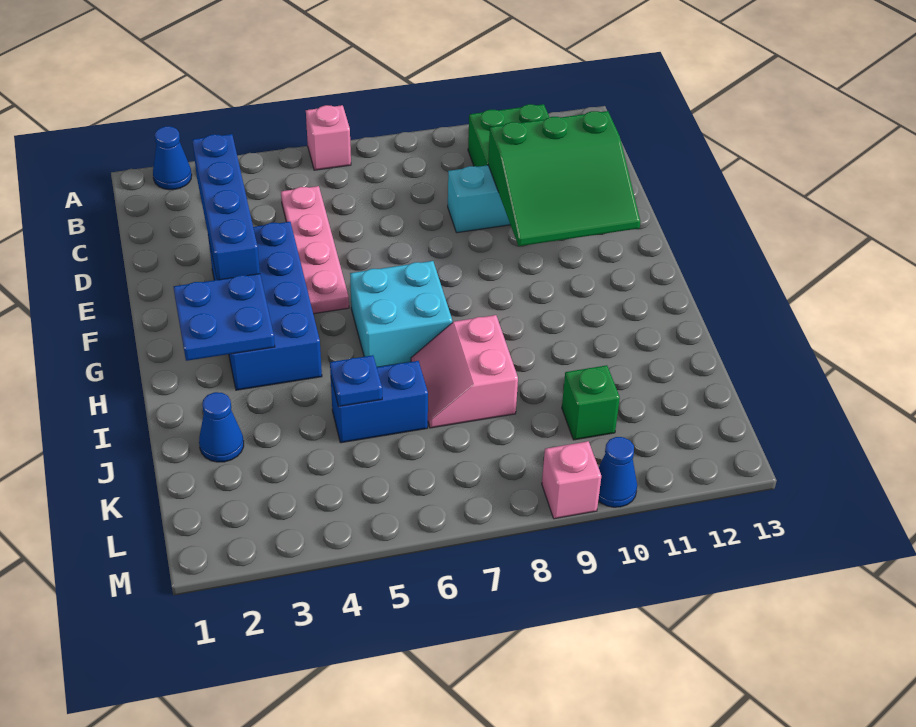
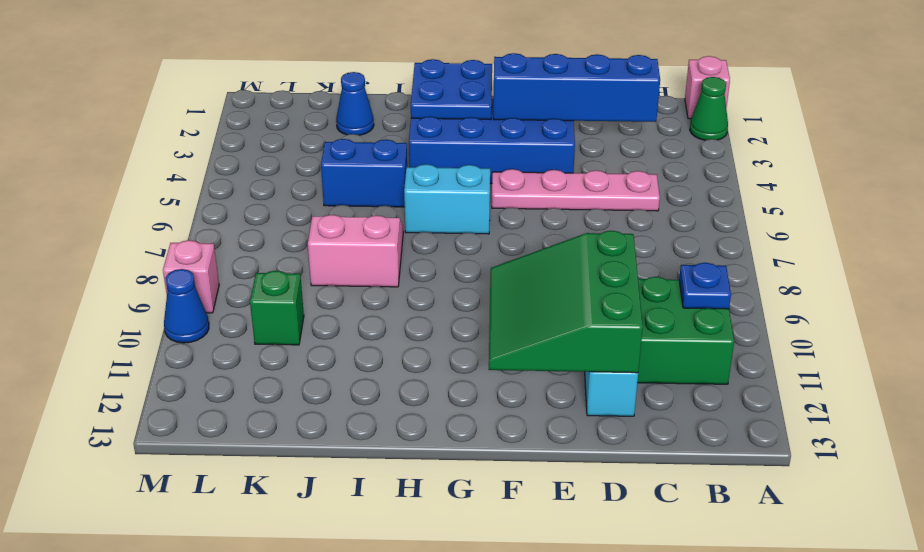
blue cone A2 level 1 -> green cone A2 level 1
pink brick A6 level 1 -> pink brick A1 level 1
cyan brick G6:H7 level 1 -> cyan brick G6:H6 level 1
blue brick J5:J6 level 1 -> blue brick I5:J5 level 1
blue plate J5 level 2 -> blue plate B10 level 2

